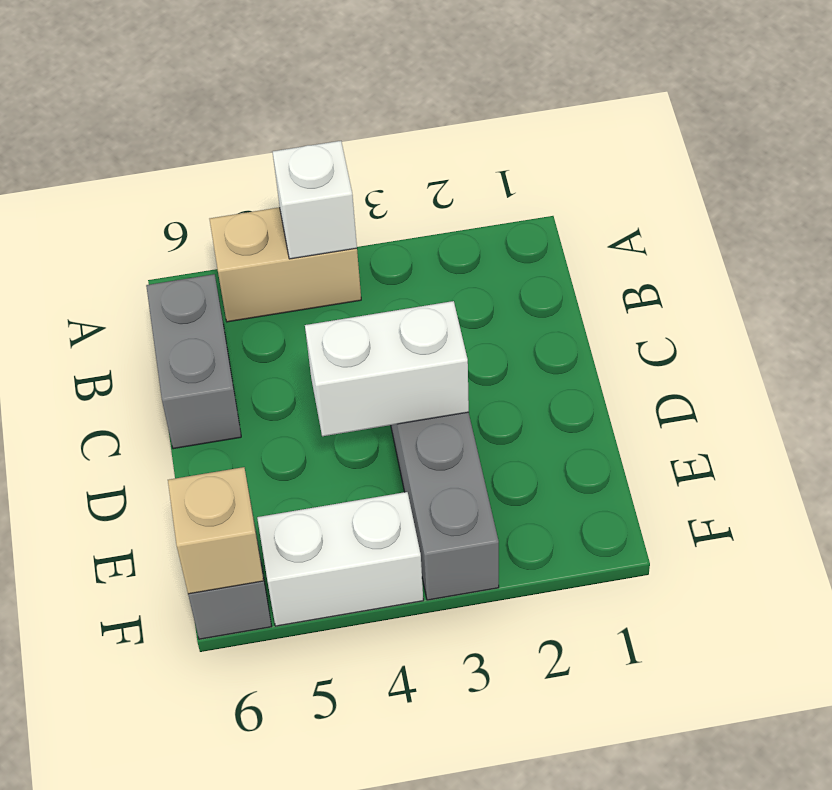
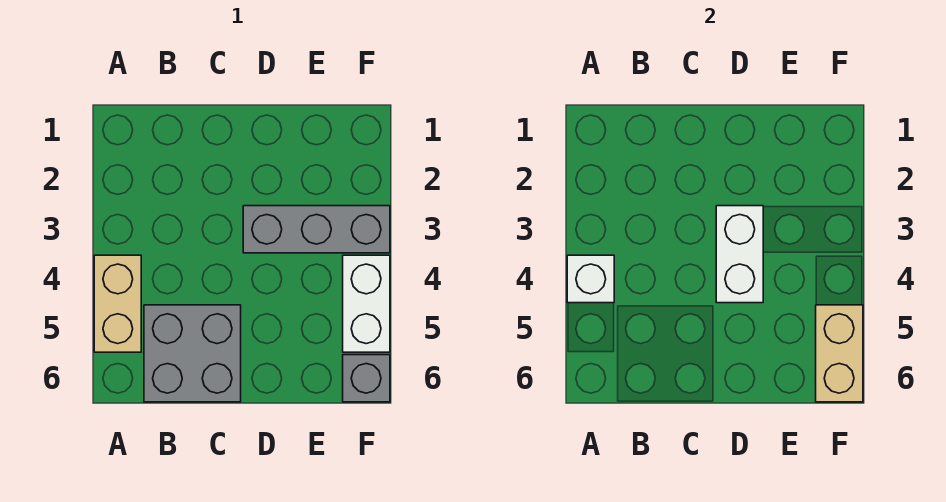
grey brick B6:C6 level 1 -> grey brick B5:C6 level 1
tan brick F6 level 2 -> tan brick F5:F6 level 2

